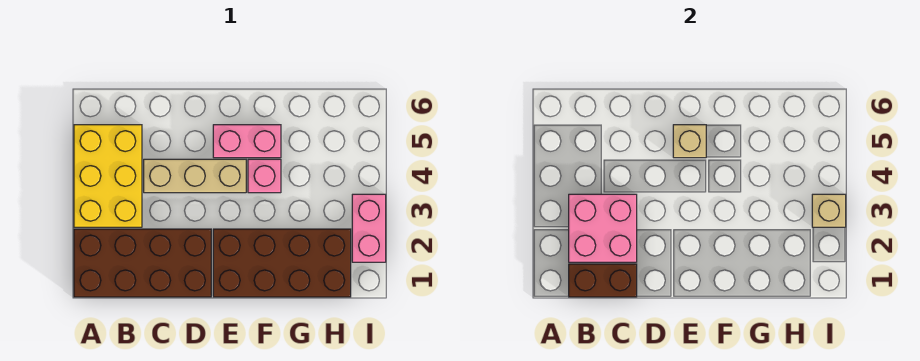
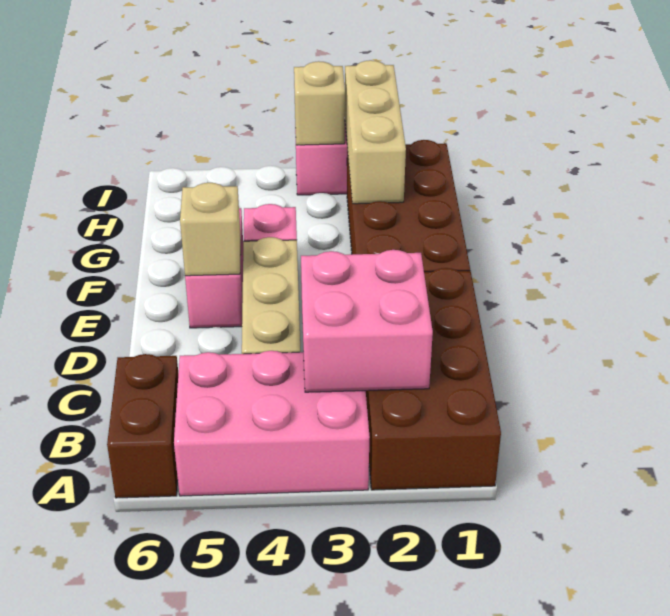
yellow brick A3:B5 level 1 -> pink brick A3:B5 level 1
brown brick B1:C1 level 2 -> brown brick A6:B6 level 1
none -> tan brick G2:I2 level 2

